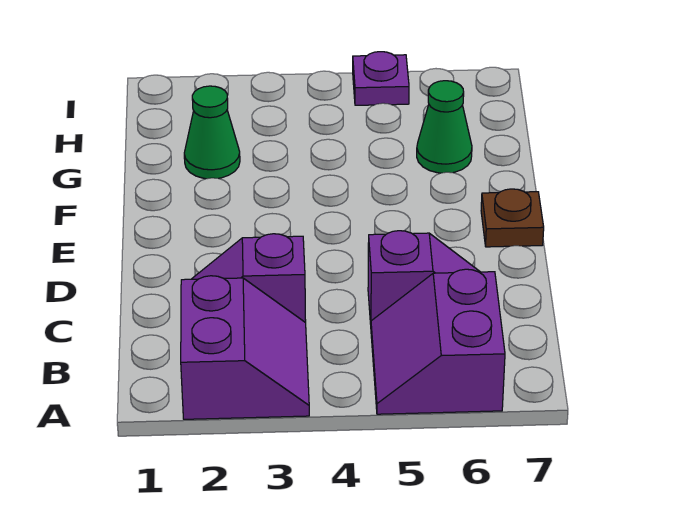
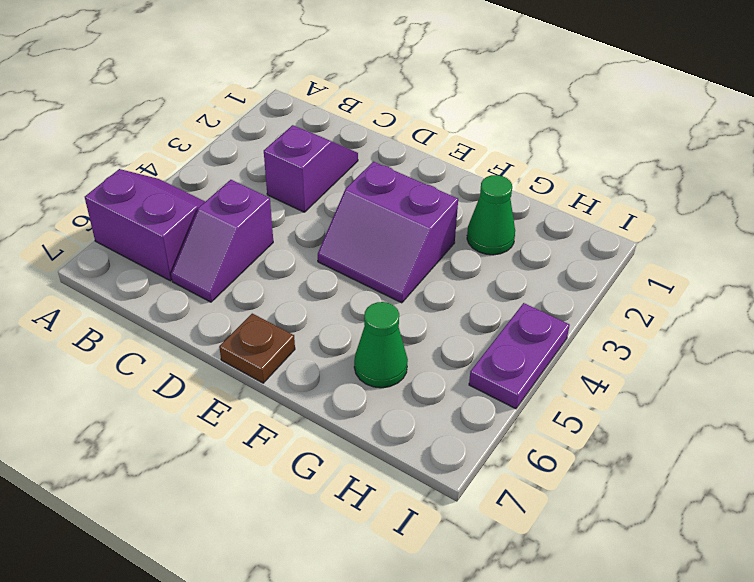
purple slope A2:B3 level 1 top 2 -> purple slope E3:F4 level 1 top 3
purple plate I5 level 1 -> purple plate I4:I5 level 1

